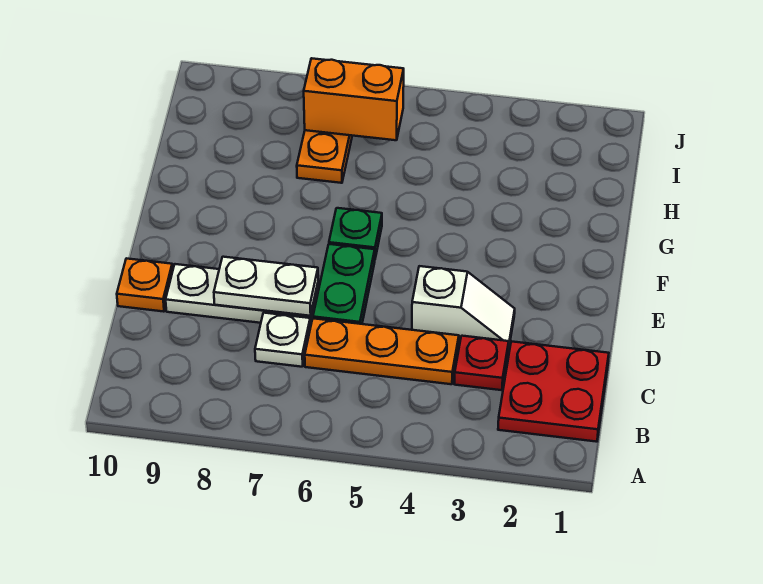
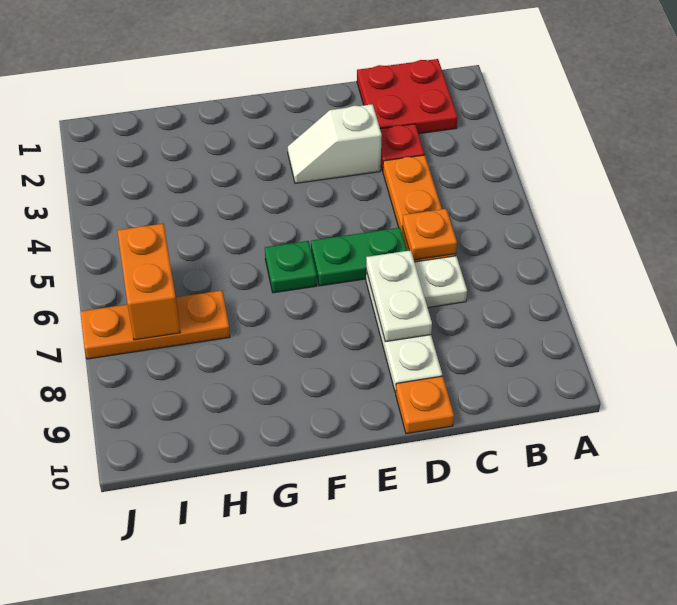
none -> orange plate C6 level 2
white slope D3:D4 level 1 top 4 -> white slope D3:E3 level 1 top D

